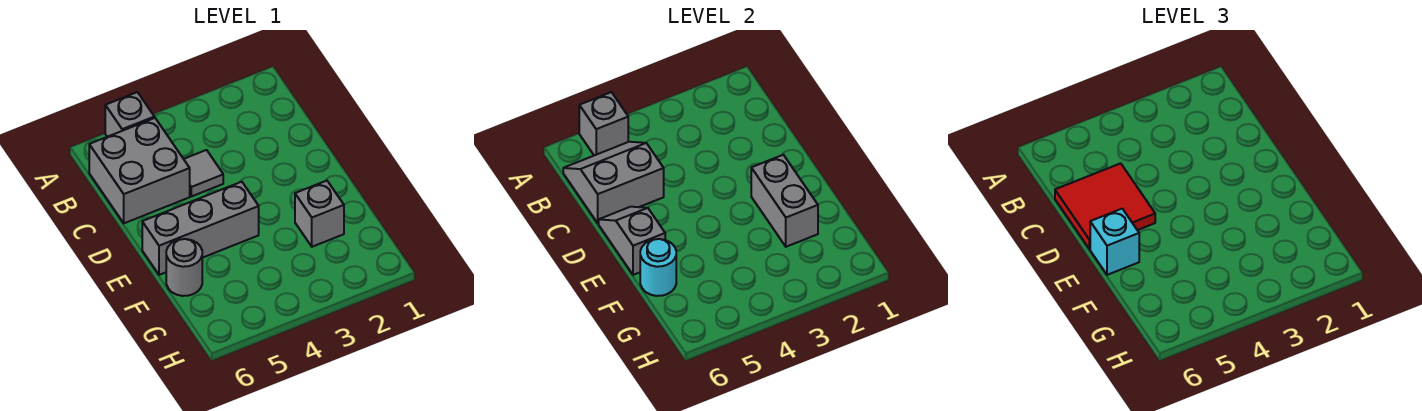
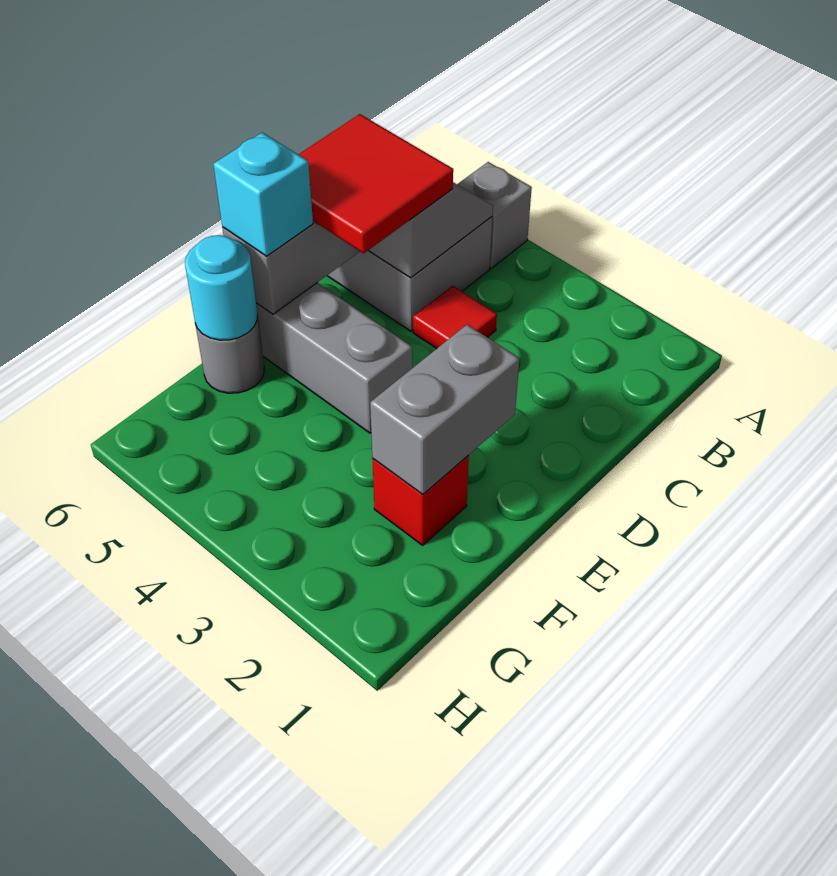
grey brick A5 level 2 -> none
grey tile C4 level 1 -> red tile C4 level 1
grey brick F2 level 1 -> red brick F2 level 1

